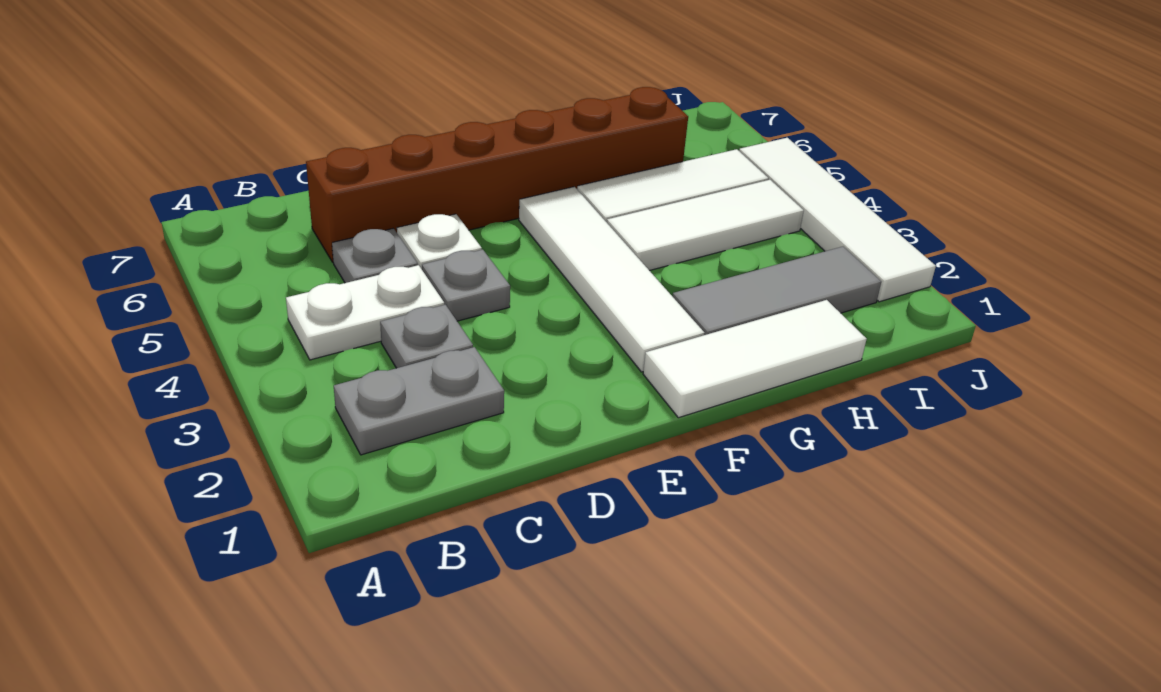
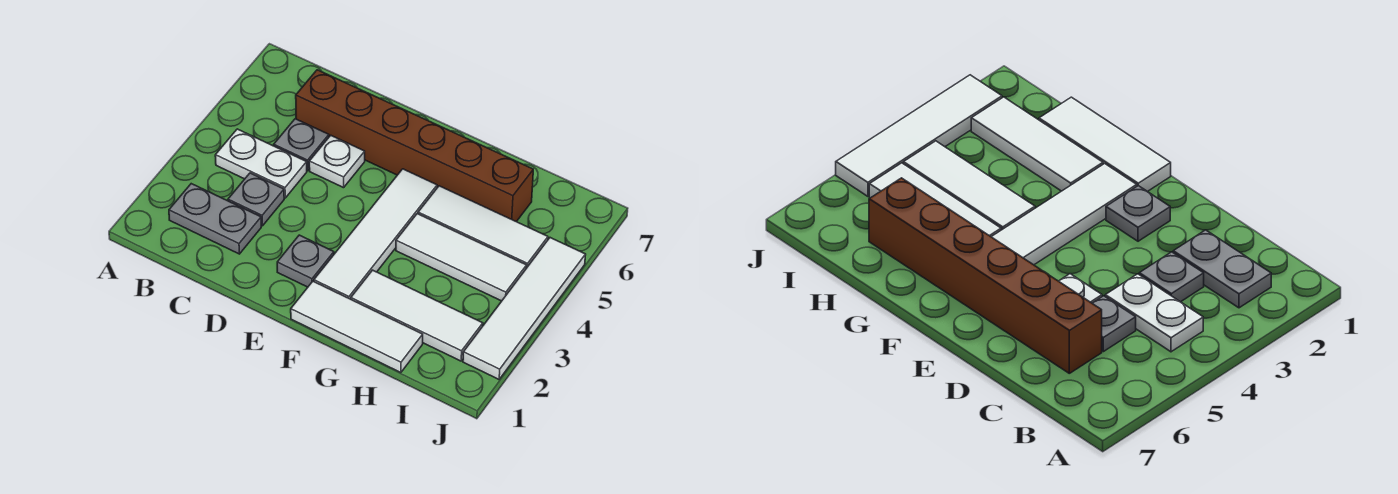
grey plate D4 level 1 -> grey plate E2 level 1
grey tile G2:I2 level 1 -> white tile G2:I2 level 1

